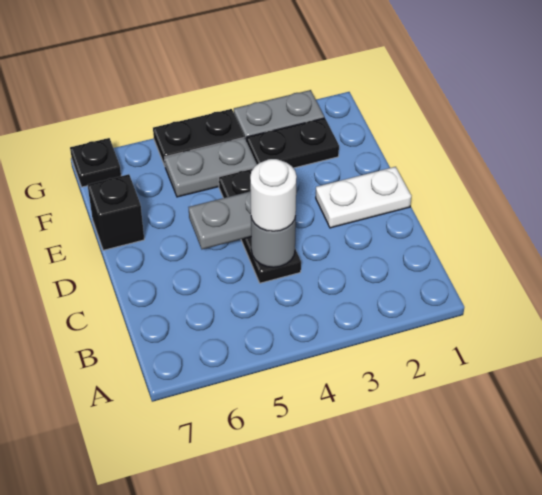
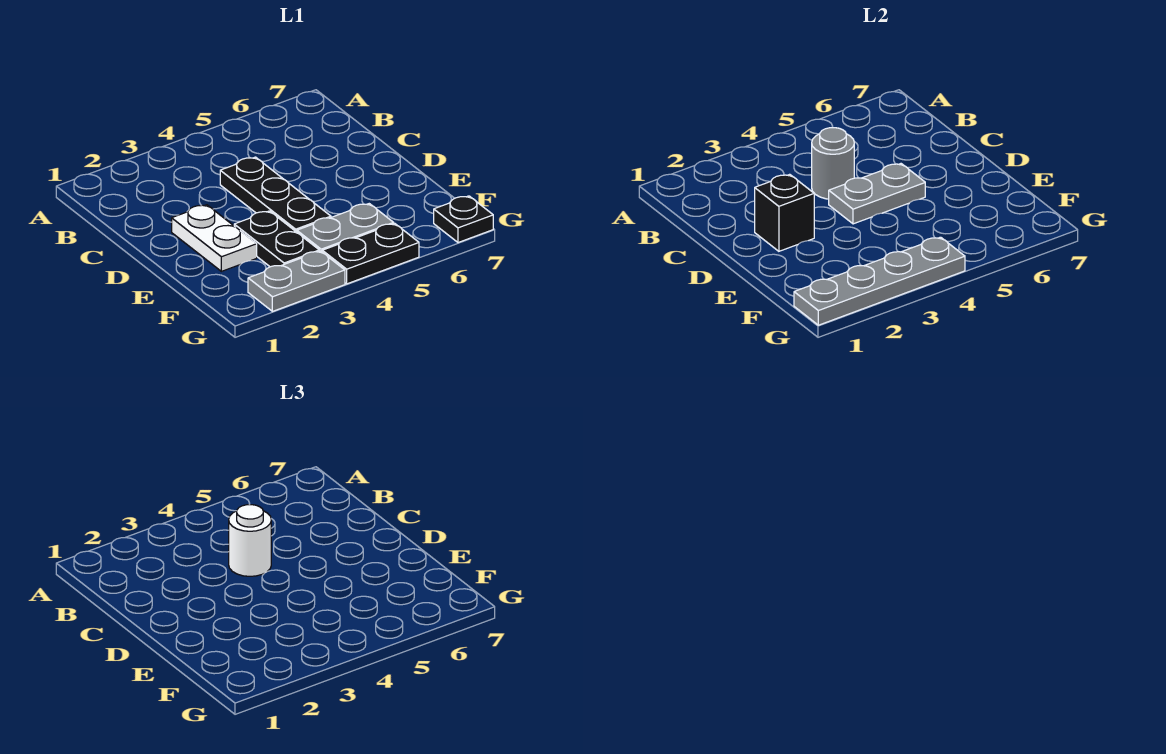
white plate D1:D2 level 1 -> white plate D2:E2 level 1
black brick E7 level 1 -> black brick D2 level 2
black plate F2:F3 level 1 -> black plate E3:F3 level 1
none -> grey plate G1:G4 level 2

